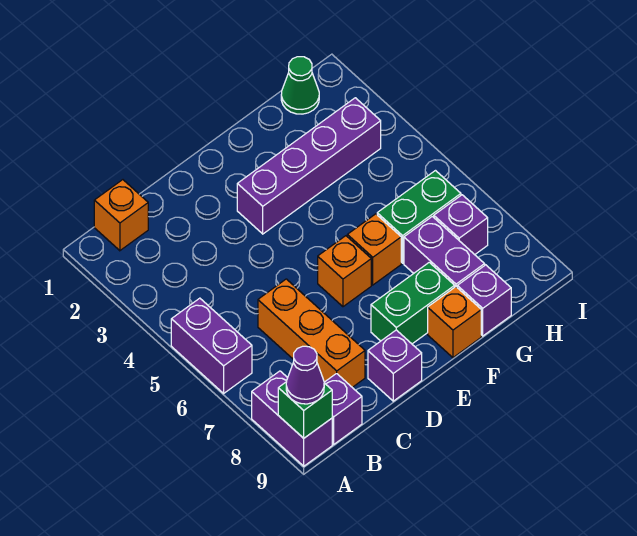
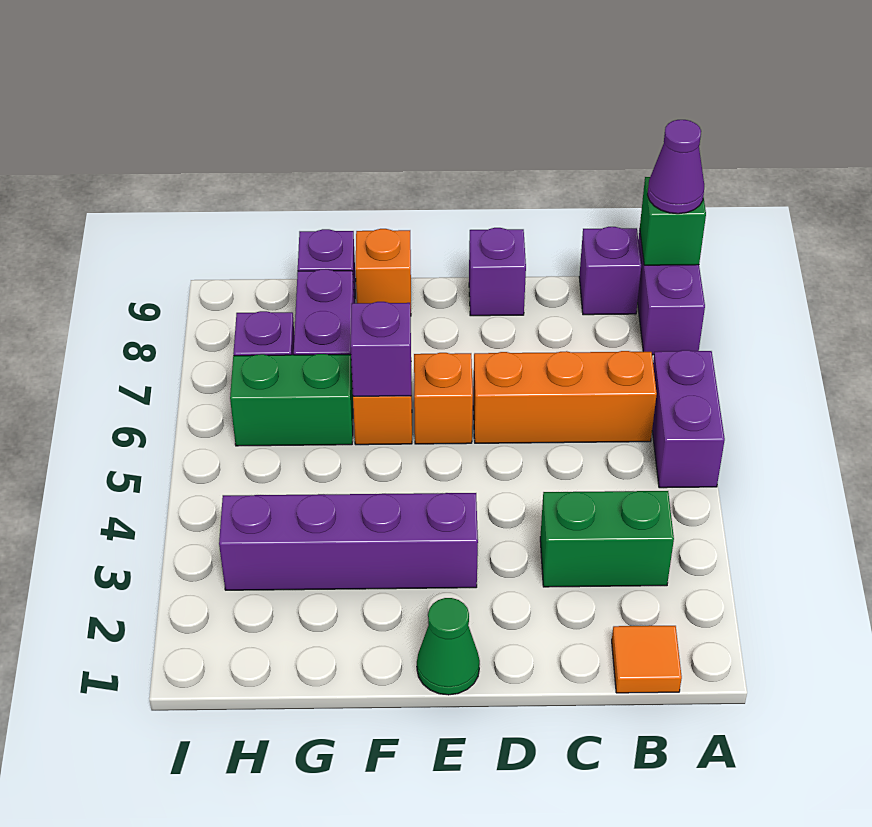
orange brick B1 level 1 -> orange tile B1 level 1
orange brick C6:C8 level 1 -> orange brick B6:D6 level 1
green brick E8:F8 level 1 -> green brick B3:C3 level 1
none -> purple brick F6 level 2
green cone H1 level 1 -> green cone E1 level 1

